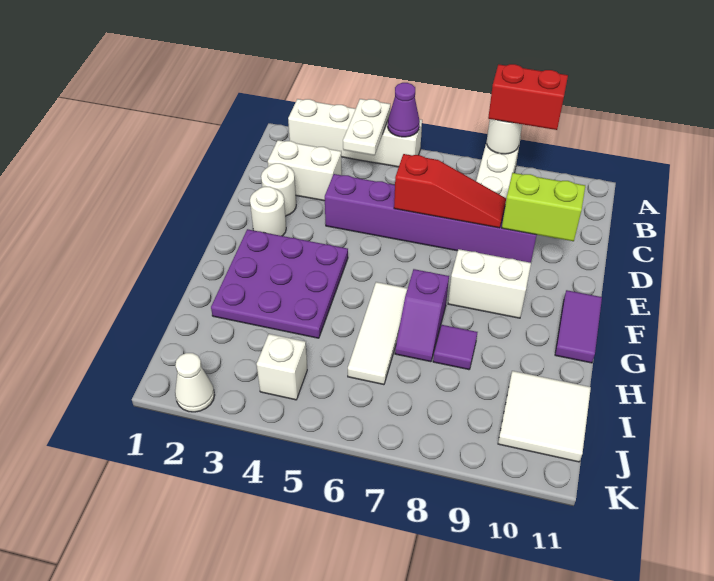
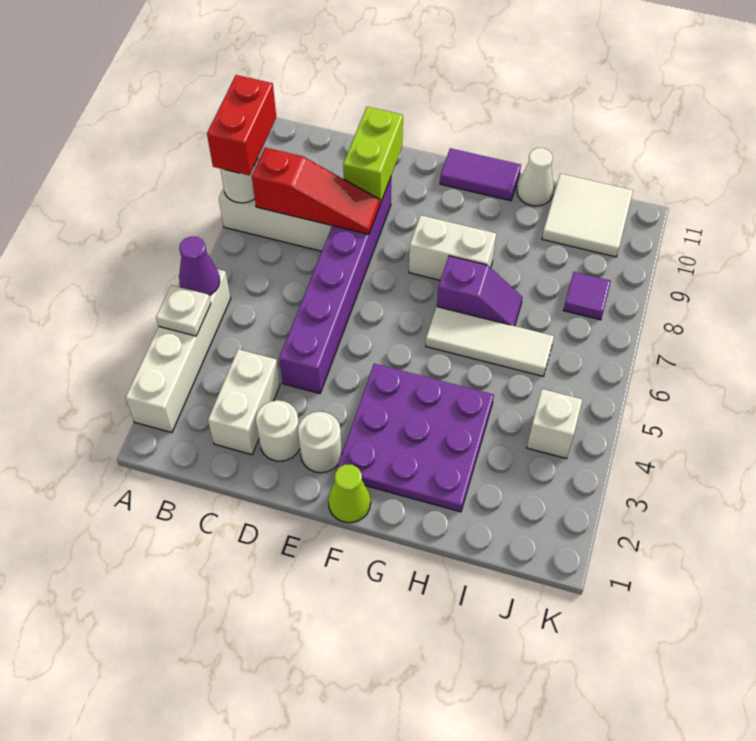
white plate A4:B4 level 2 -> white plate A4 level 2
red slope D6:D8 level 2 top 6 -> red slope B8:D8 level 2 top B
none -> lime cone F1 level 1
white brick F8:F9 level 1 -> white brick F8:G8 level 1
purple tile H8 level 1 -> purple tile J8 level 1
white cone K2 level 1 -> white cone H11 level 1

